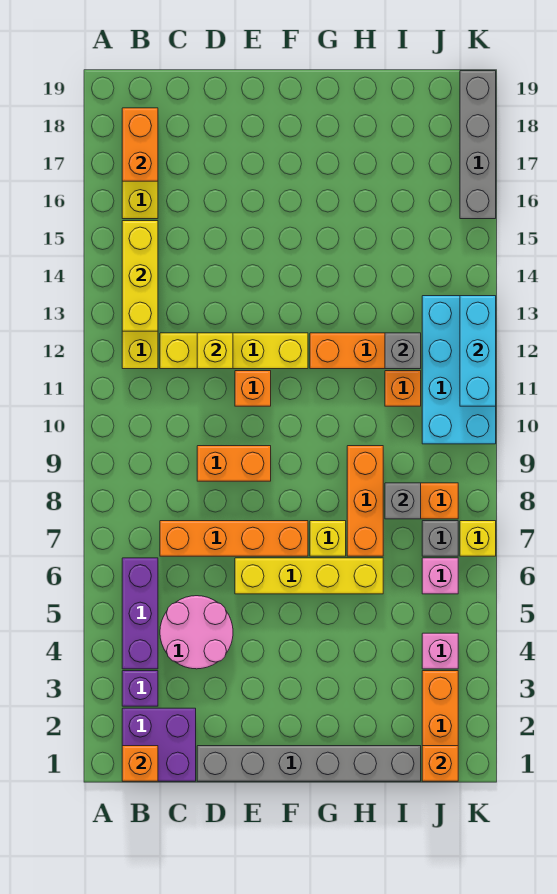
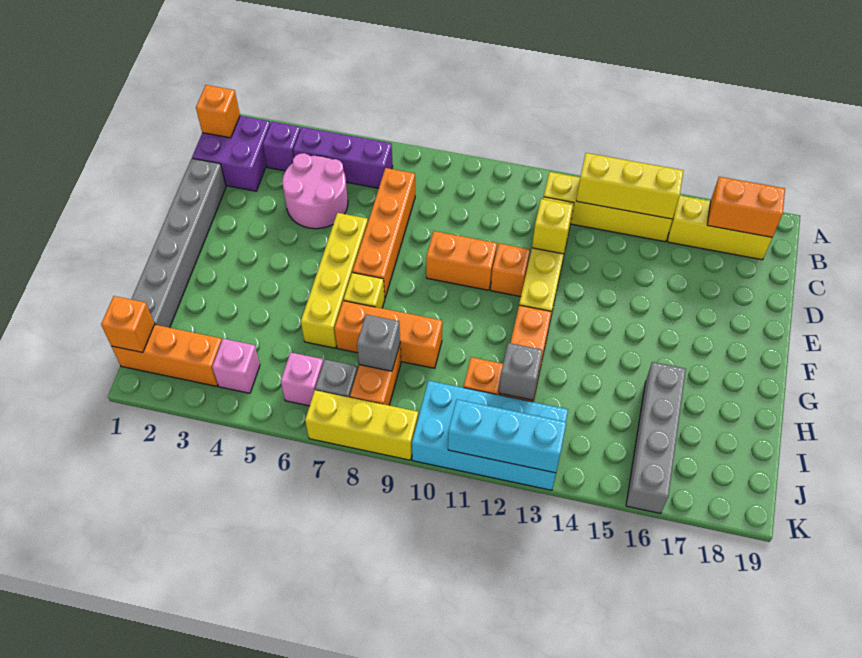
orange brick D9:E9 level 1 -> orange brick E9:E10 level 1
yellow brick K7 level 1 -> yellow brick K7:K9 level 1
grey brick K16:K19 level 1 -> grey brick H16:K16 level 1

